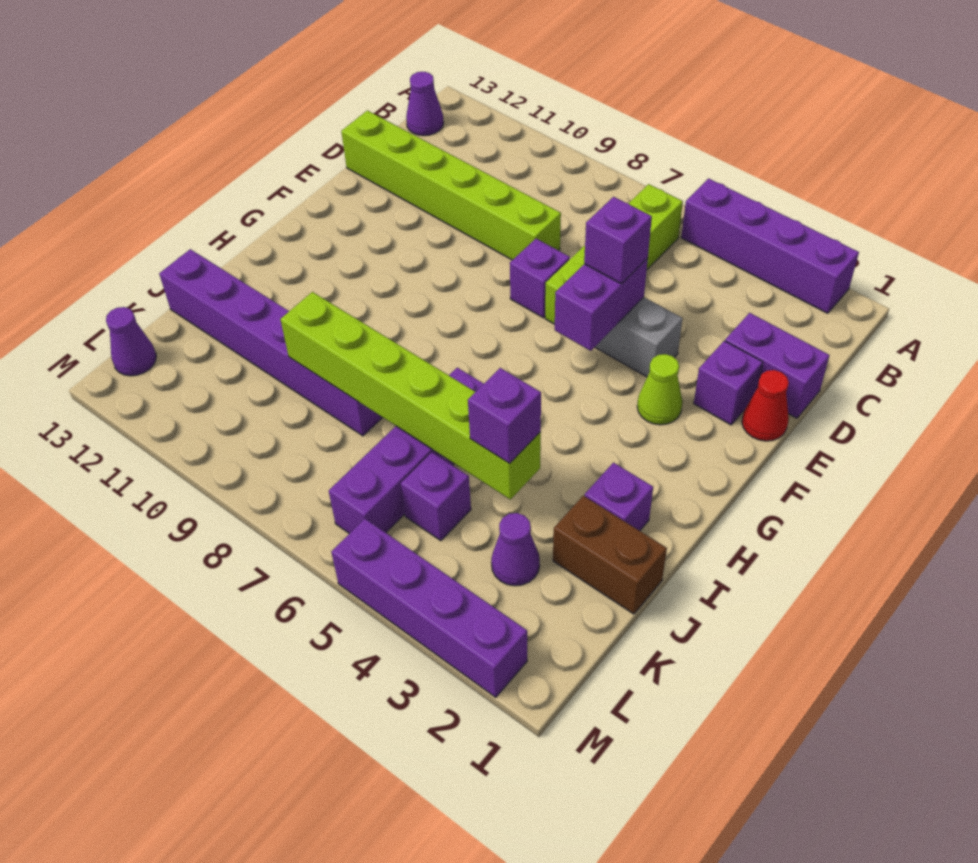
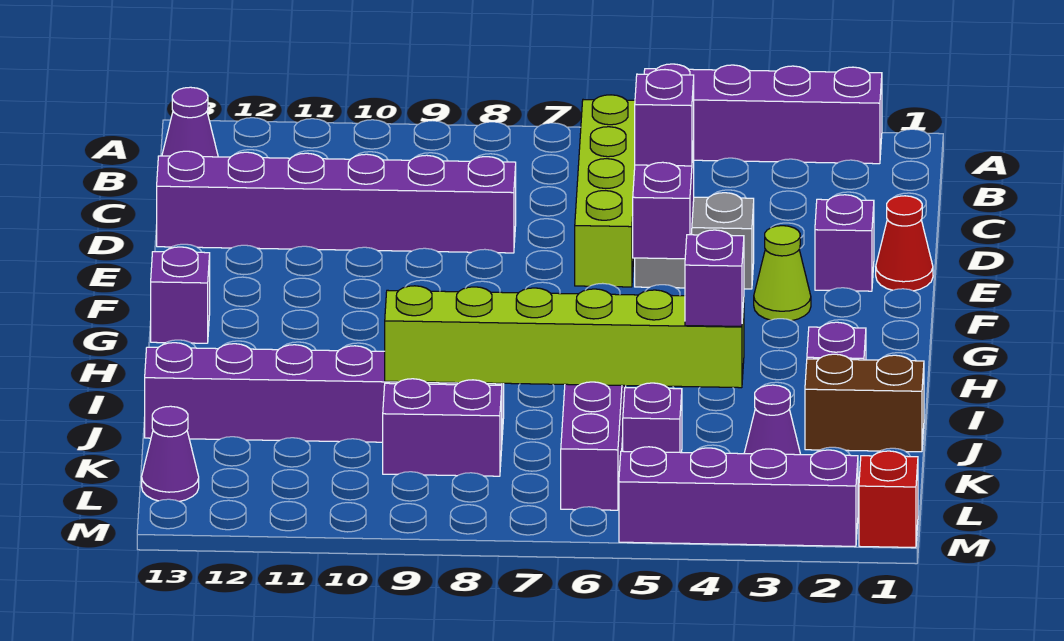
purple brick D1:D2 level 1 -> purple brick K8:K9 level 1
lime brick D8:D13 level 1 -> purple brick D8:D13 level 1
purple brick E7 level 1 -> purple brick G13 level 1
none -> red brick M1 level 1

